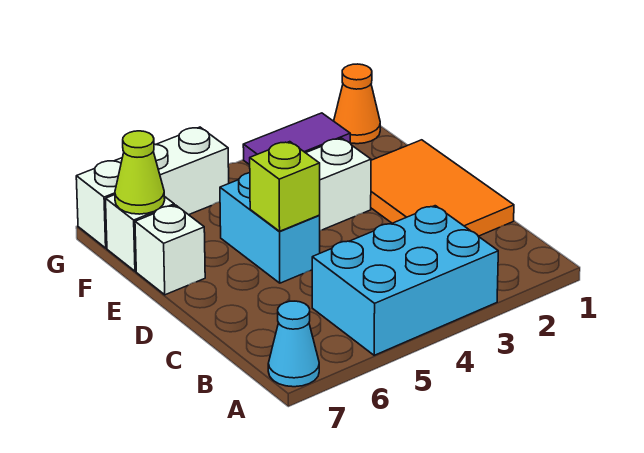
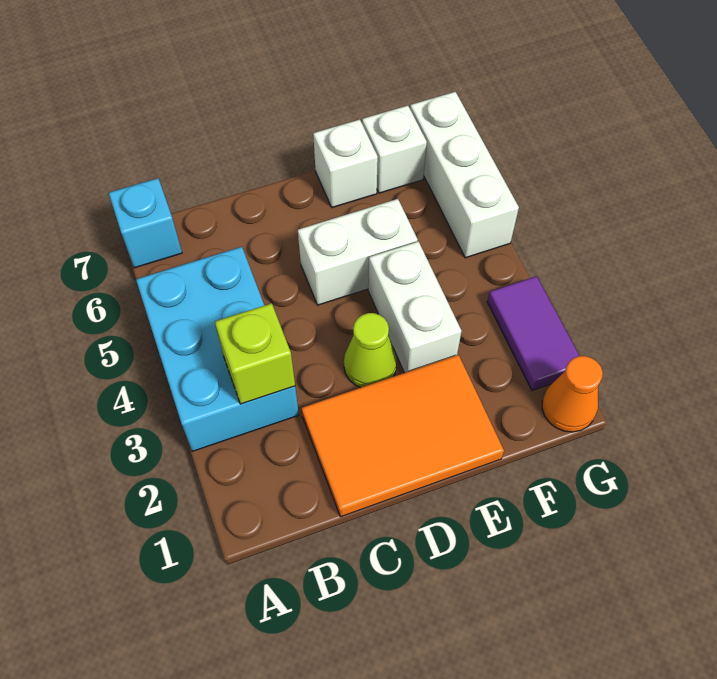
cyan cone A7 level 1 -> cyan brick A7 level 1
cyan brick D5:E5 level 1 -> white brick D5:E5 level 1
lime brick D5 level 2 -> lime brick B3 level 2
lime cone F7 level 2 -> lime cone D3 level 1

